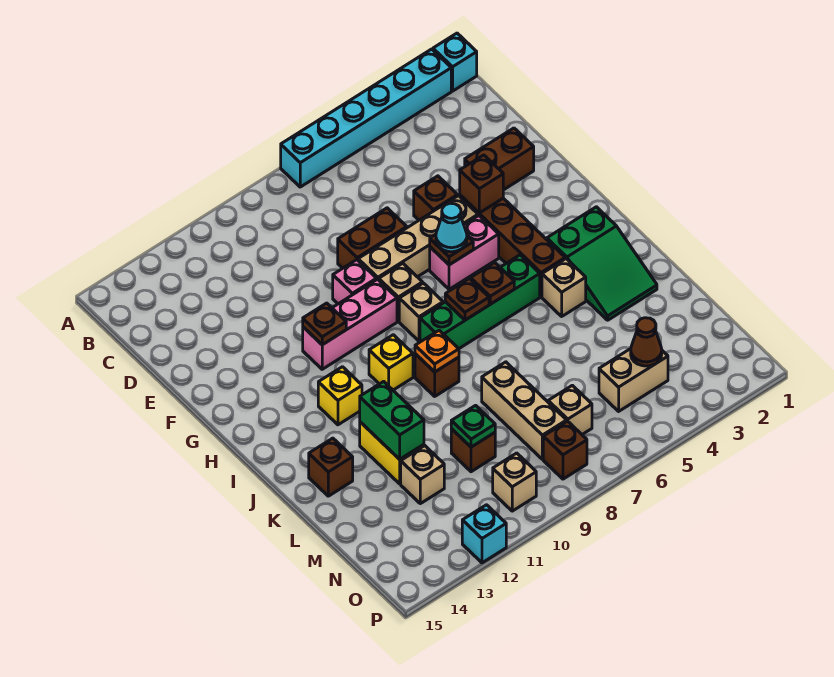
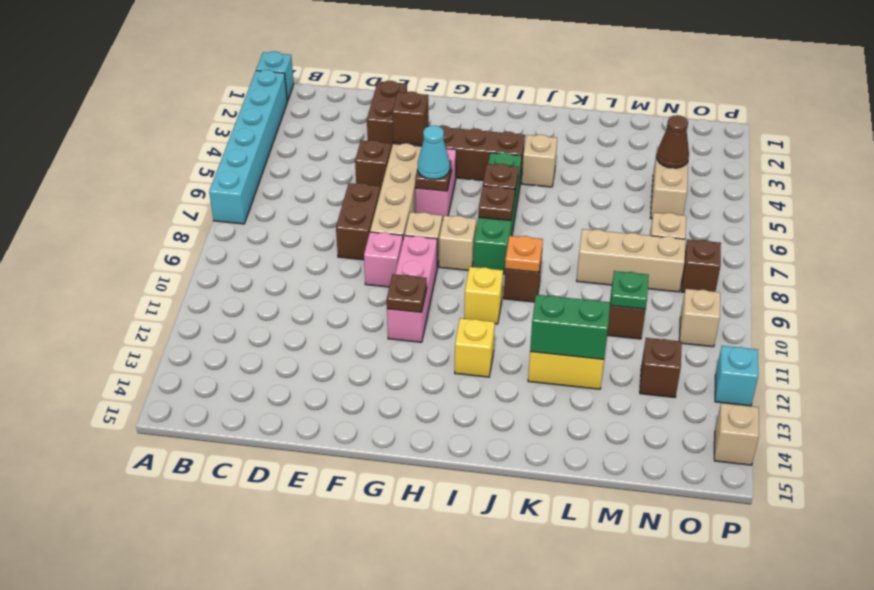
green slope I2:K3 level 1 top I -> none
brown brick K14 level 1 -> brown brick N12 level 1
tan brick M12 level 1 -> tan brick P14 level 1

